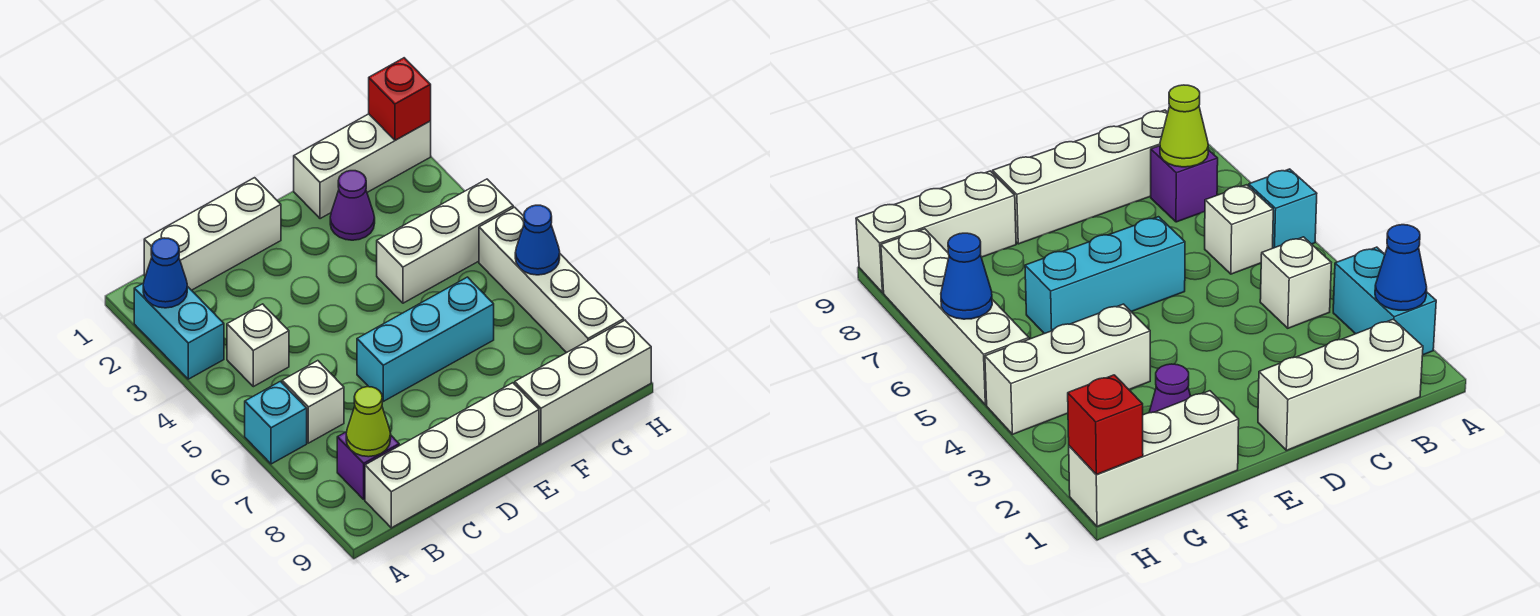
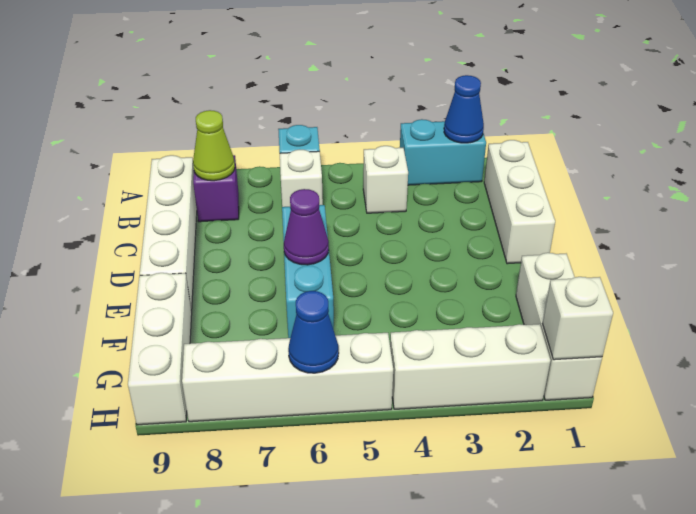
purple cone F2 level 1 -> purple cone E6 level 2
white brick F4:H4 level 1 -> white brick H2:H4 level 1
red brick H1 level 2 -> white brick H1 level 2

